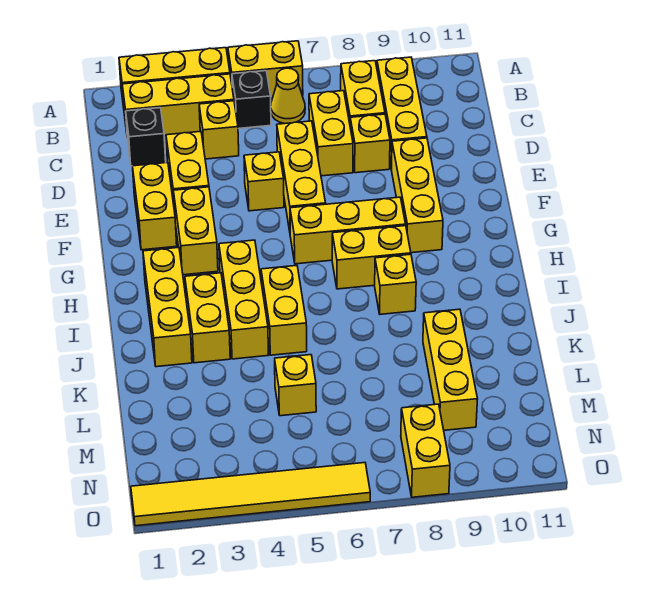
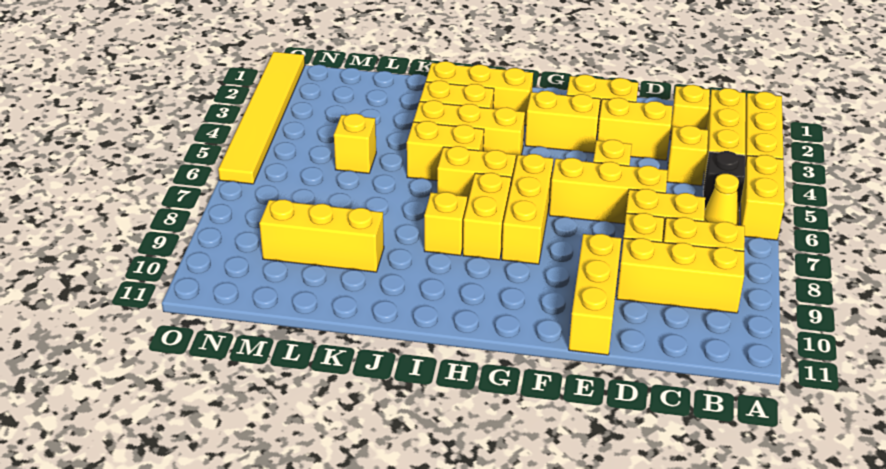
black brick C2 level 1 -> yellow brick C2 level 1
yellow brick E9:G9 level 1 -> yellow brick E9:E11 level 1
yellow brick N8:O8 level 1 -> yellow brick H6:I6 level 1

